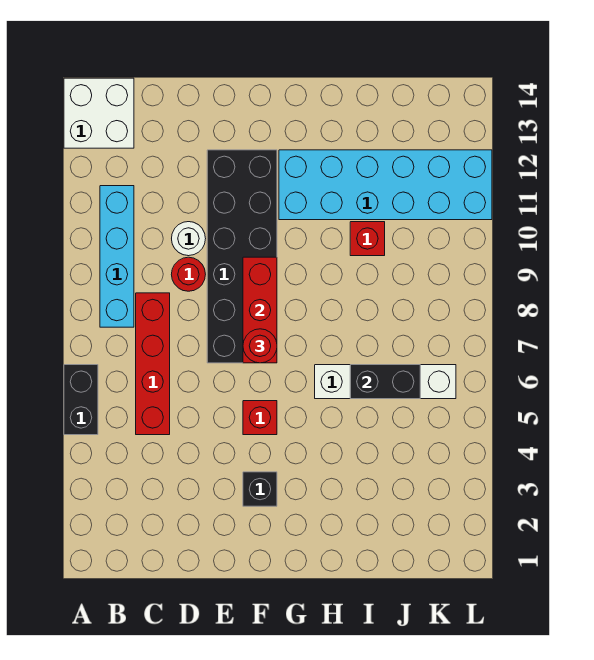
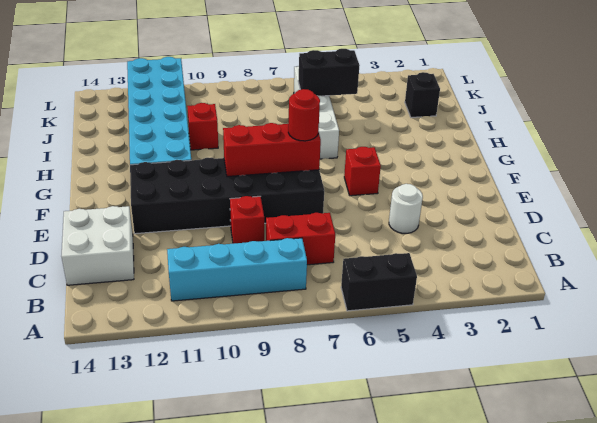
white brick A13:B14 level 1 -> white brick C13:D14 level 1
red brick C5:C8 level 1 -> red brick C7:C8 level 1
red round brick D9 level 1 -> red brick D9 level 1
white round brick D10 level 1 -> white round brick D4 level 1
black brick F3 level 1 -> black brick J2 level 1
black brick I6:J6 level 2 -> black brick J5:J6 level 2

